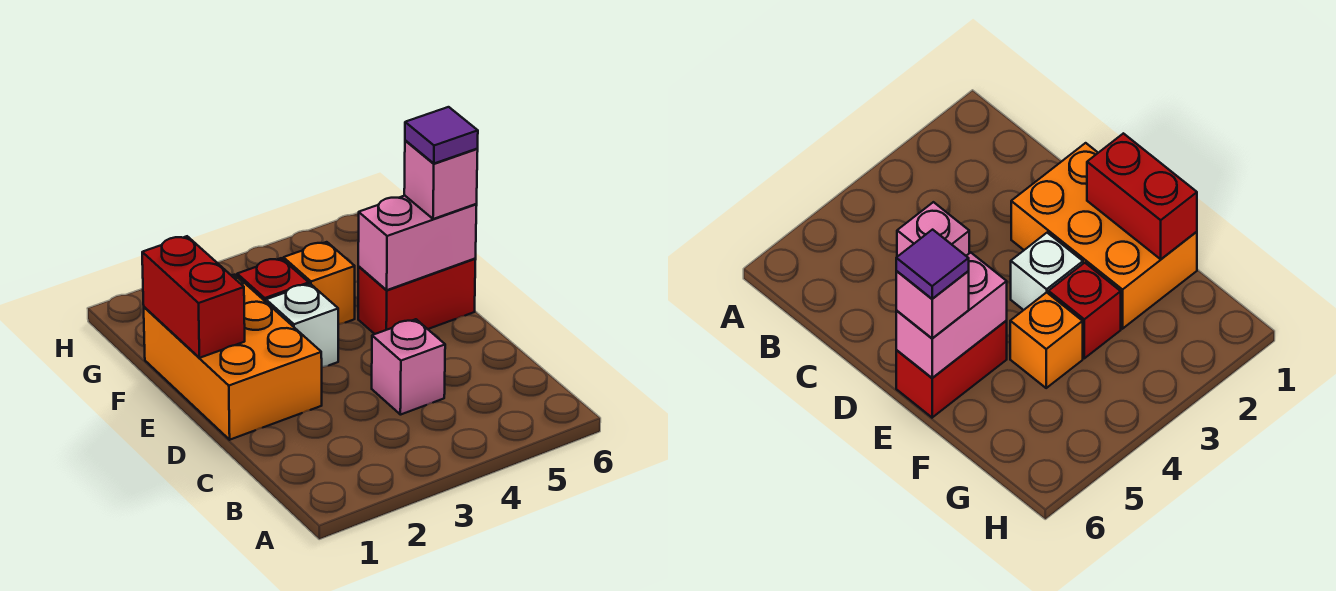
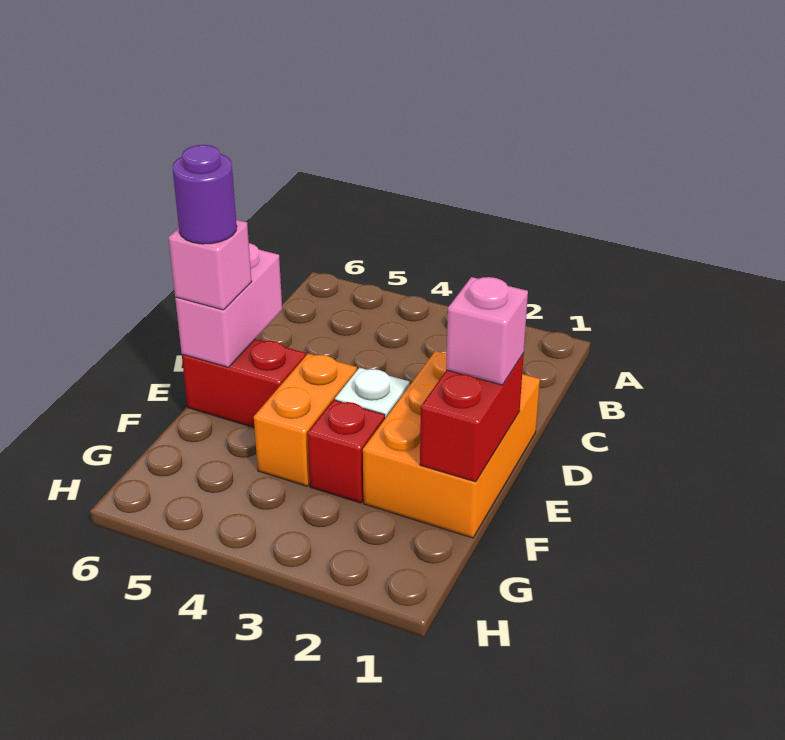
pink brick C4 level 1 -> pink brick E1 level 3
pink brick E5:E6 level 2 -> pink brick D6:E6 level 2
purple tile E6 level 4 -> purple round brick E6 level 4
orange brick F4 level 1 -> orange brick E4:F4 level 1

